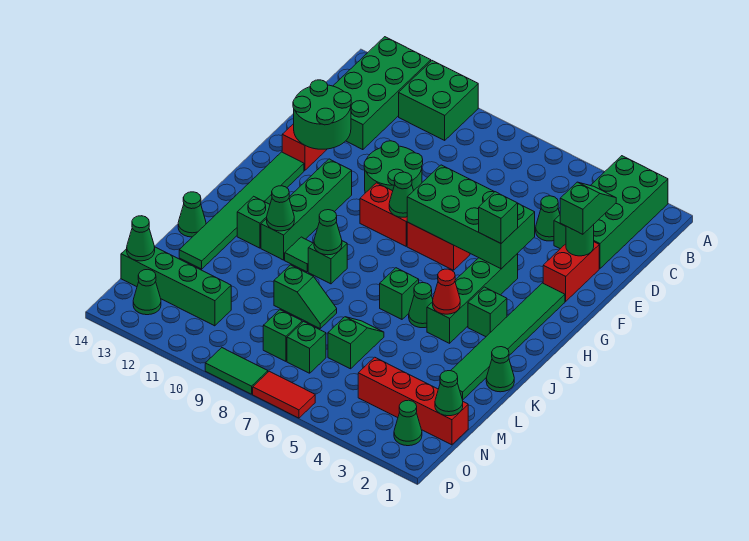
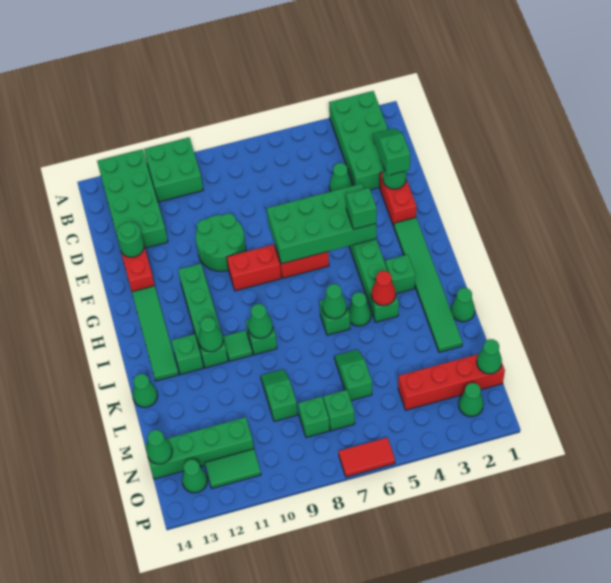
green round brick E12:F13 level 2 -> green round brick E13 level 2
green cone G8 level 2 -> green cone J6 level 2
green tile G13:L13 level 1 -> green tile G13:J13 level 1
green slope L8:L9 level 1 top 9 -> green slope L9:M9 level 1 top M
green tile P8:P9 level 1 -> green tile O11:O12 level 1

